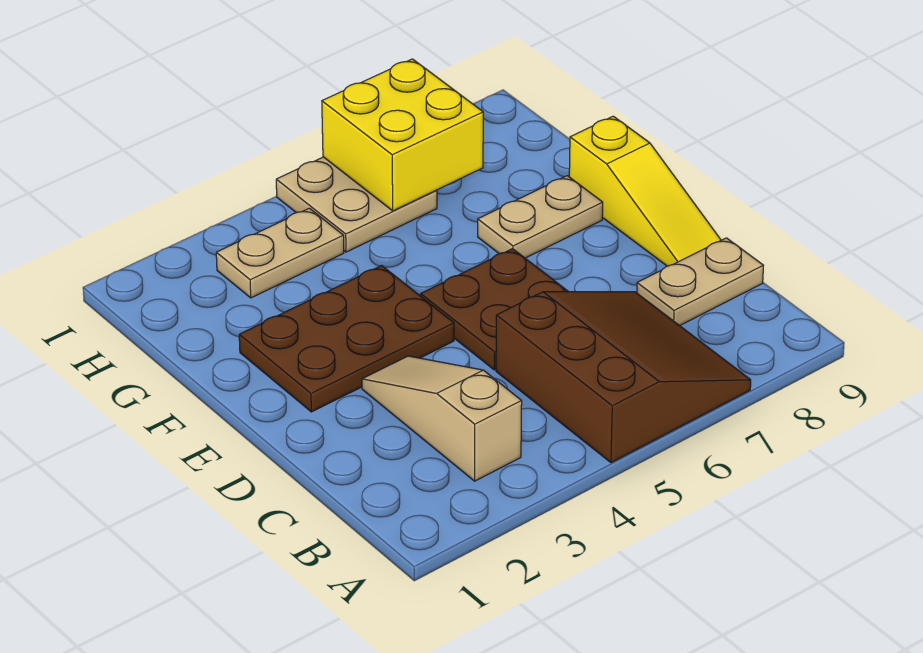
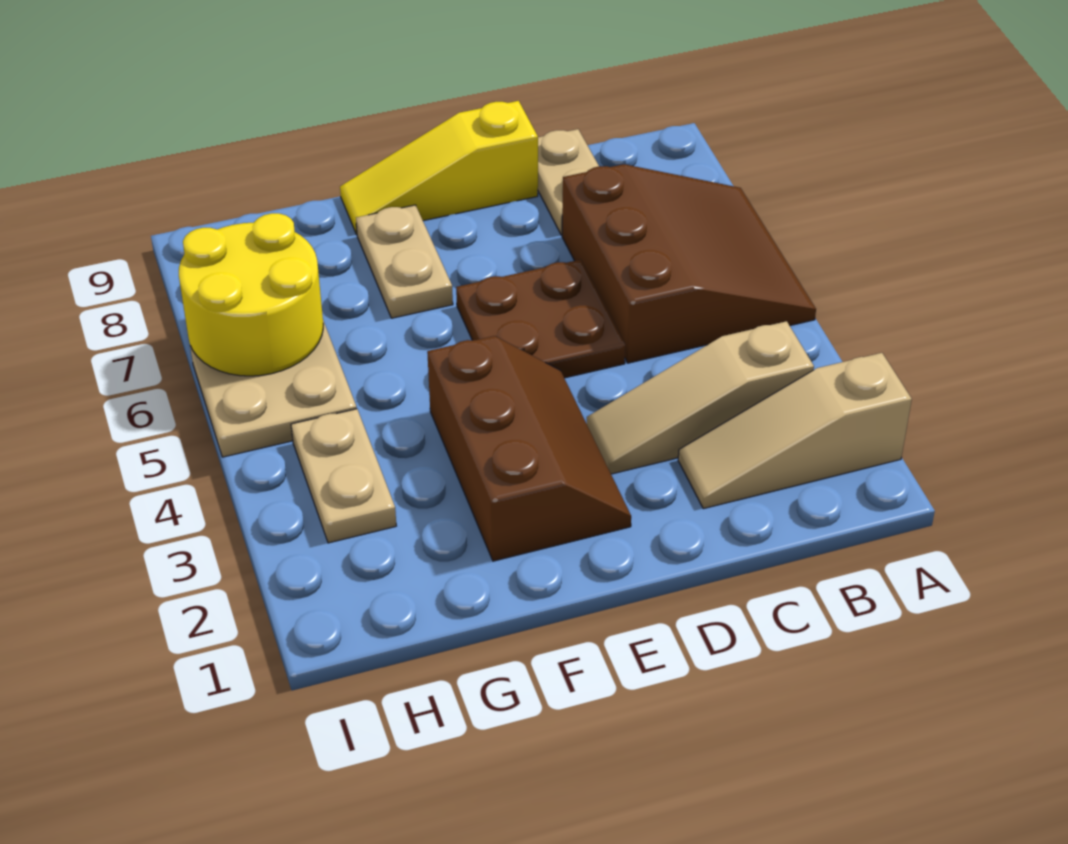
none -> tan slope A2:C2 level 1 top A
brown slope A5:C7 level 1 top 5 -> brown slope A5:C7 level 1 top C
yellow slope D9:F9 level 1 top F -> yellow slope D9:F9 level 1 top D
brown plate E2:F4 level 1 -> brown slope E2:F4 level 1 top F
yellow brick H6:I7 level 2 -> yellow round brick H6:I7 level 2

